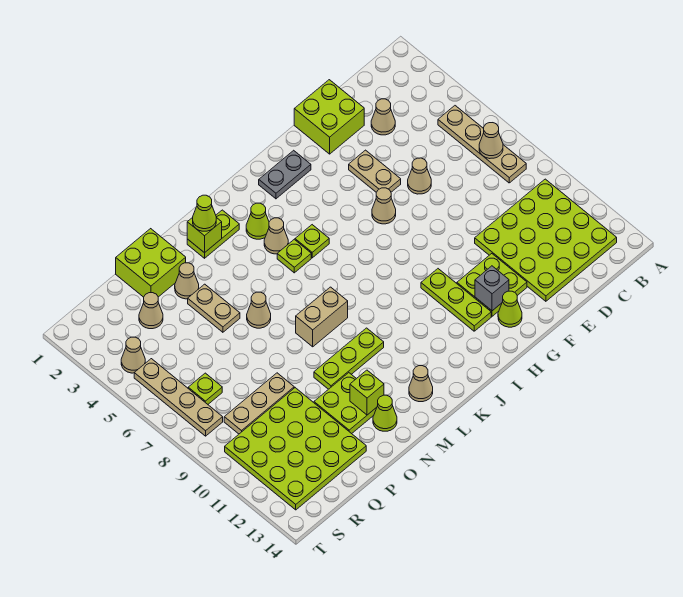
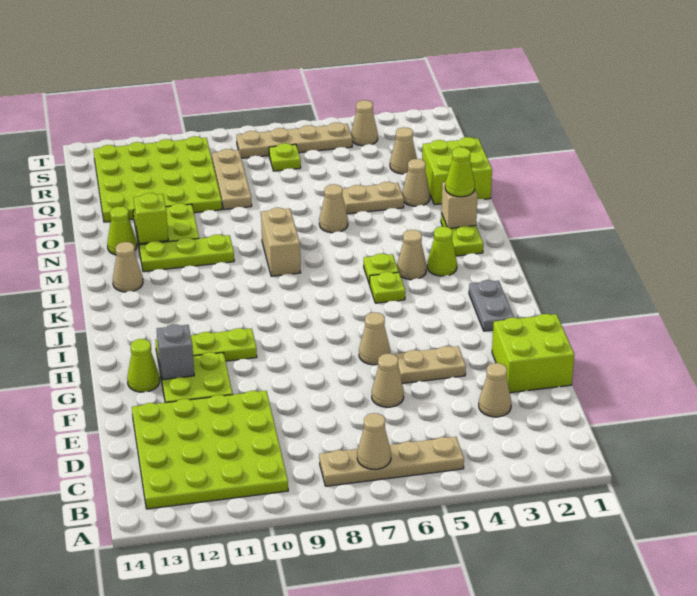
lime plate L10:N10 level 1 -> lime plate M10:M12 level 1
lime brick M2 level 2 -> tan brick M2 level 2

